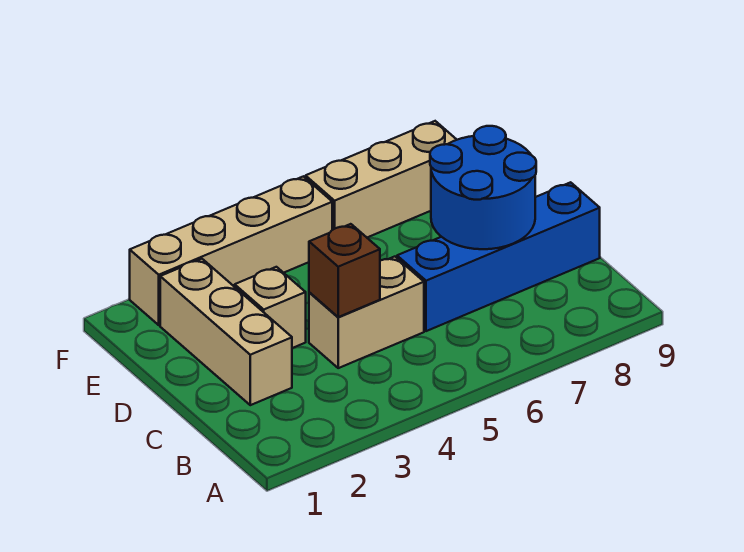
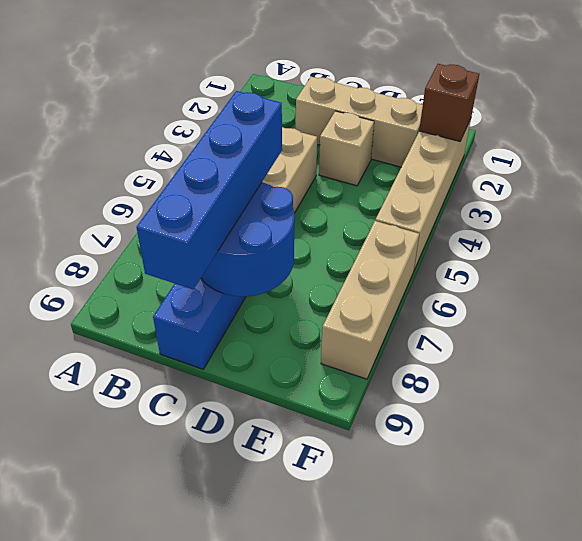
brown brick C4 level 2 -> brown brick F2 level 2
none -> blue brick C6:C9 level 3

